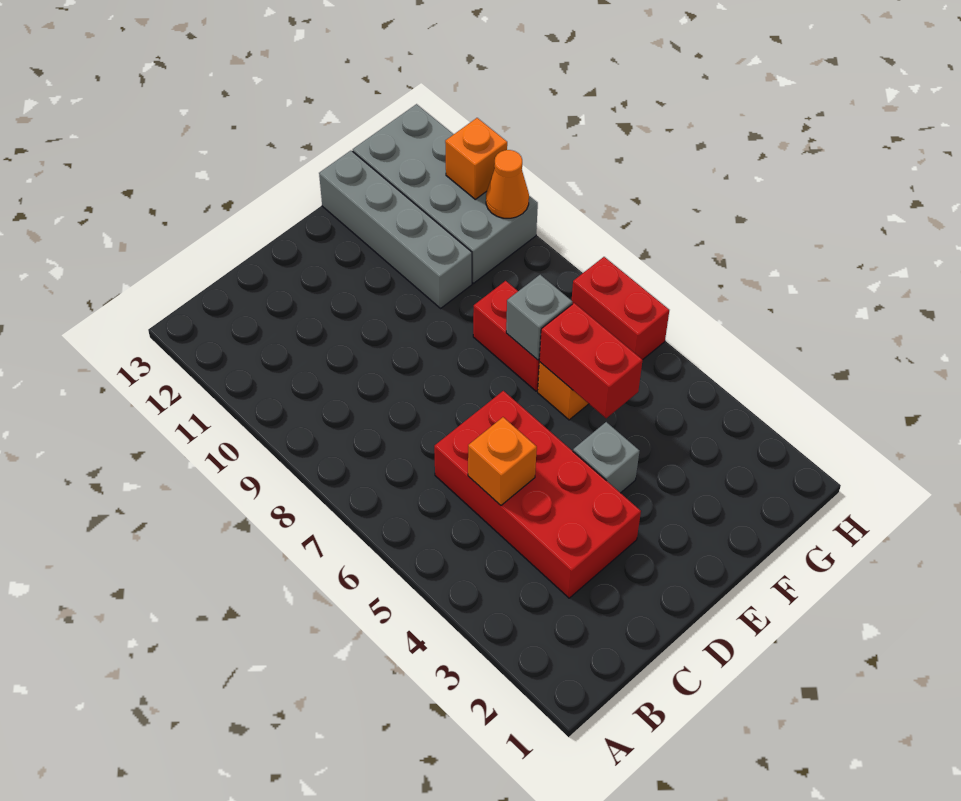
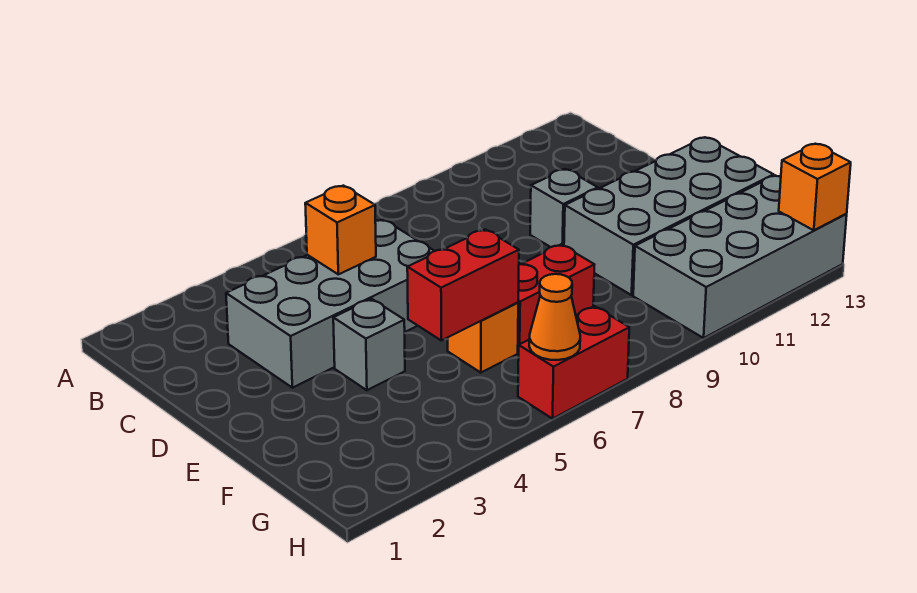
red brick C3:D6 level 1 -> grey brick C3:D6 level 1
grey brick F7 level 2 -> grey brick D10 level 1
grey brick F10:F13 level 1 -> grey brick E10:F13 level 1
orange cone H10 level 2 -> orange cone H6 level 2
orange brick H11 level 2 -> orange brick H13 level 2

